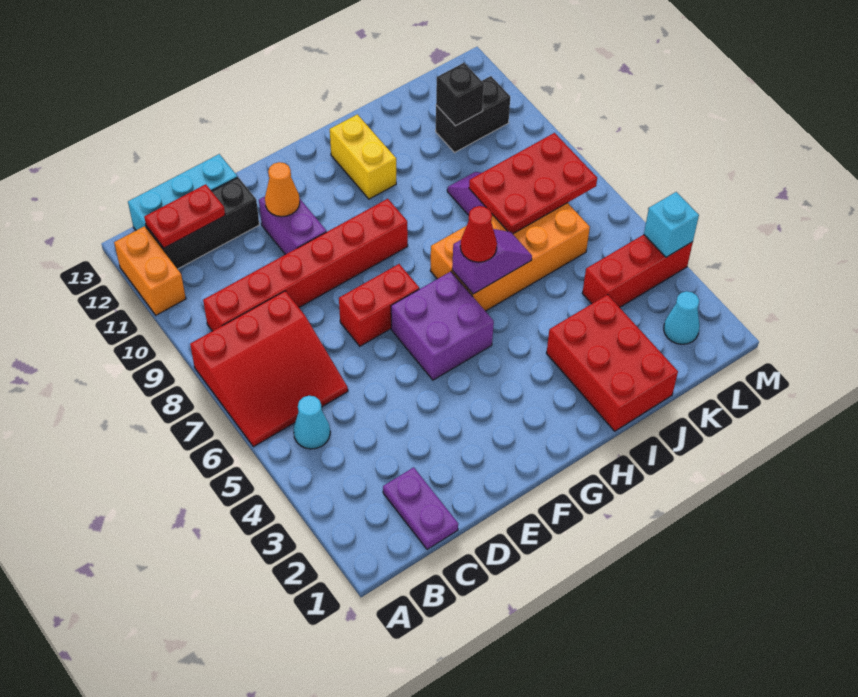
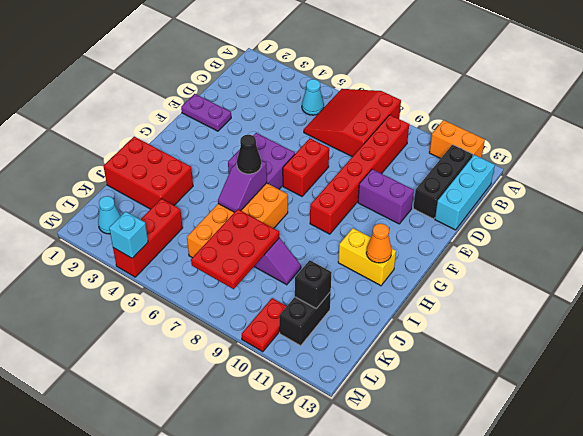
red plate B12:C12 level 2 -> red plate L10:M10 level 1
purple plate C1:C2 level 1 -> purple plate E1:E2 level 1
orange cone E11 level 2 -> orange cone H12 level 2
red cone H6 level 3 -> black cone H6 level 3

